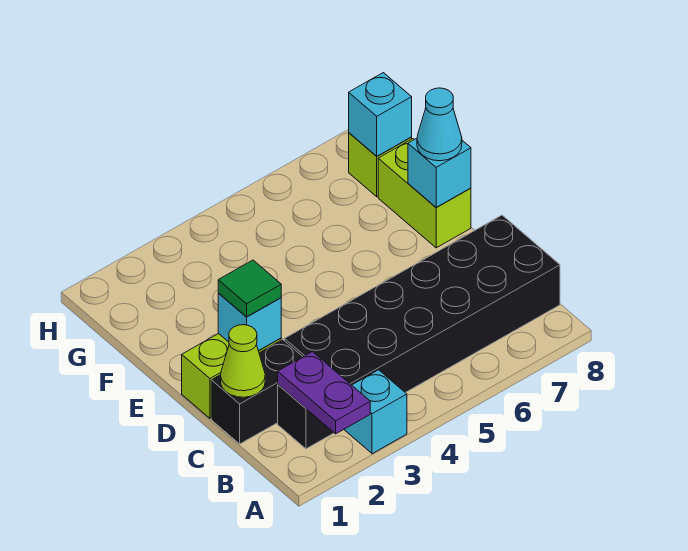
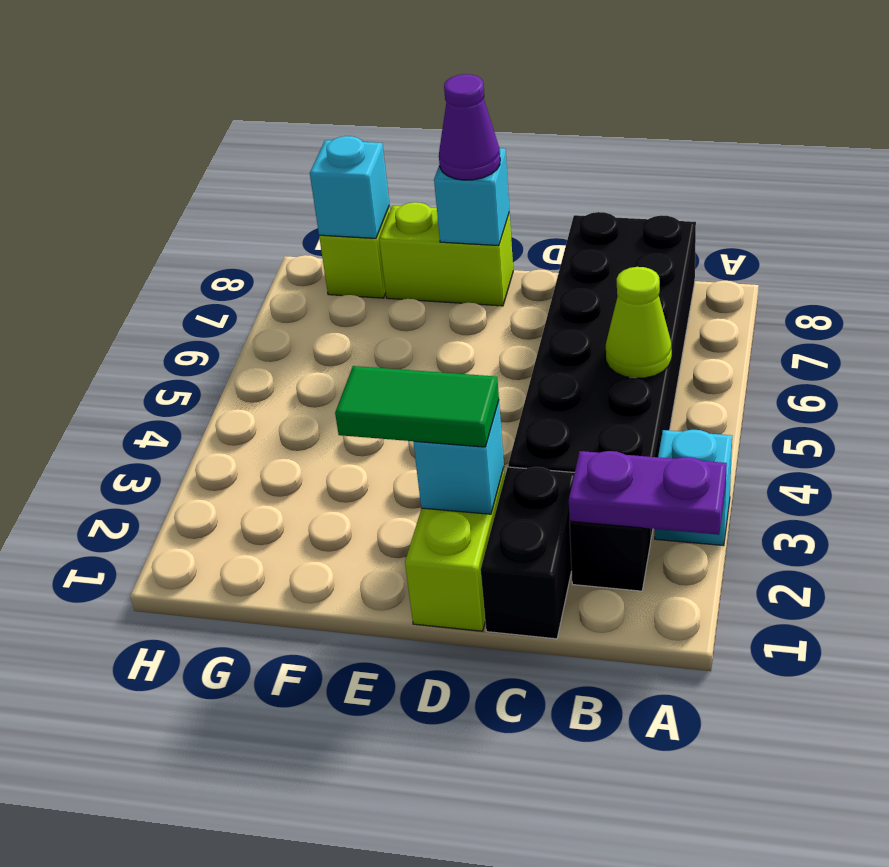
lime cone C1 level 2 -> lime cone B5 level 2
green tile D2 level 3 -> green tile D2:E2 level 3
cyan cone E8 level 3 -> purple cone E8 level 3

